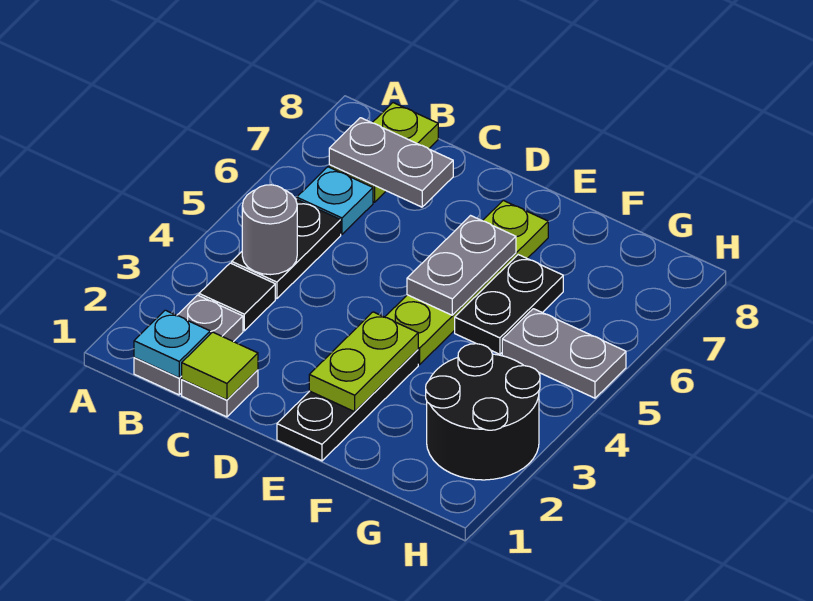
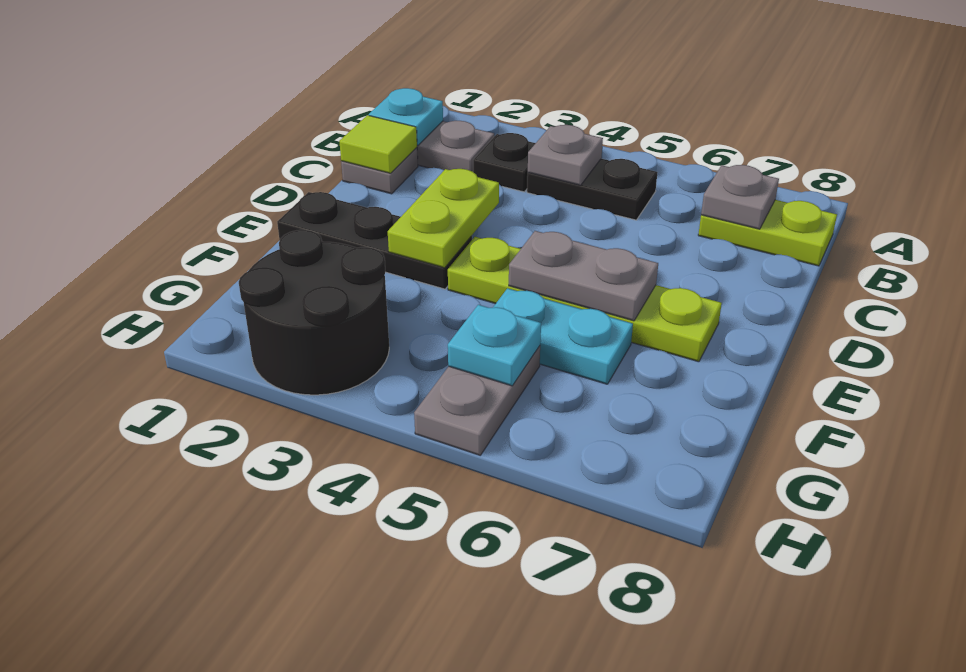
black tile B3 level 1 -> black plate B3 level 1
grey round brick B4 level 2 -> grey plate B4 level 2
cyan plate B6 level 1 -> cyan plate G5 level 2
grey plate B7:C7 level 2 -> grey plate B7 level 2
lime plate E2:E3 level 2 -> lime plate D3:E3 level 2
black plate F5:F6 level 1 -> cyan plate F5:F6 level 1

